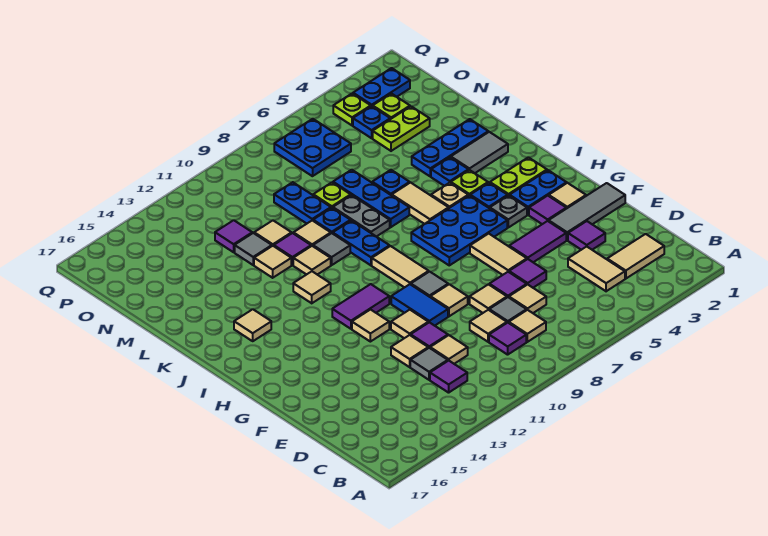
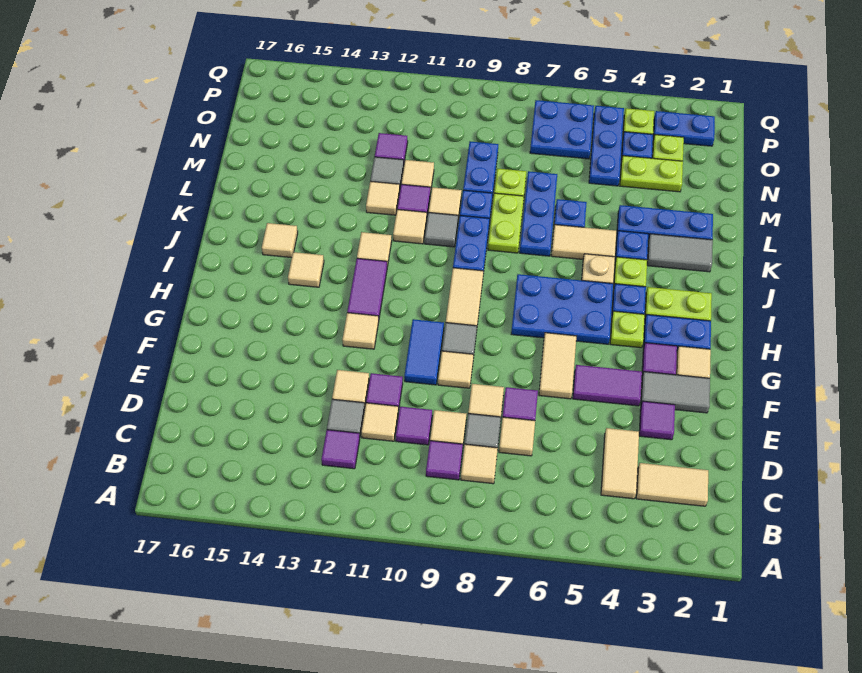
purple tile E6 level 1 -> purple tile D10 level 1
grey tile F1:F3 level 1 -> grey tile F2:F3 level 1
tan tile F11 level 1 -> tan tile I14 level 1
grey plate H4 level 1 -> lime plate H4 level 1
purple tile H11:H12 level 1 -> purple tile H12:I12 level 1
tan tile J6:K6 level 1 -> tan tile K5:K6 level 1
grey plate K8:L8 level 1 -> lime plate K8:L8 level 1
none -> blue plate N5:P5 level 1

